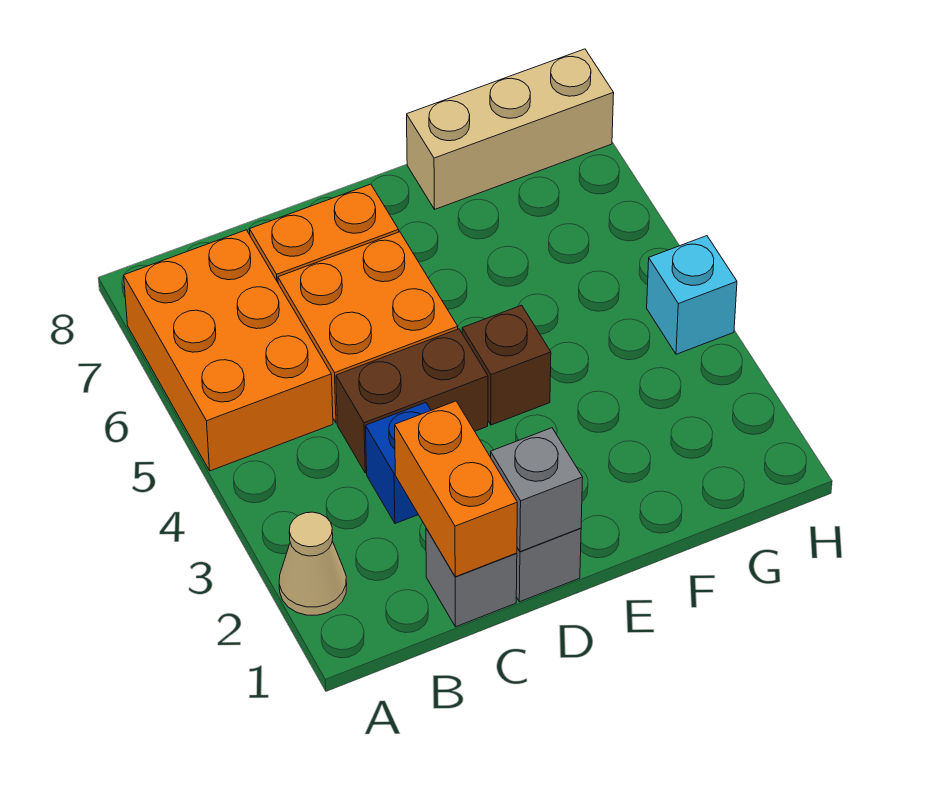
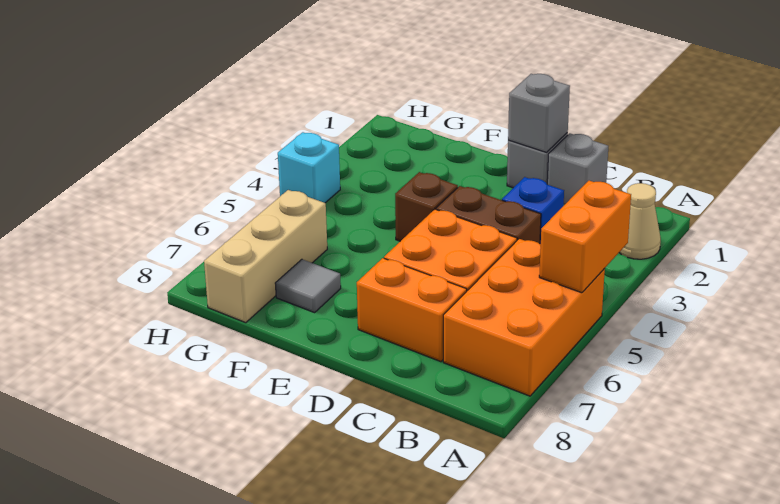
orange brick C1:C2 level 2 -> orange brick A4:A5 level 2
none -> grey tile F7 level 1
tan brick F8:H8 level 1 -> tan brick G6:G8 level 1

